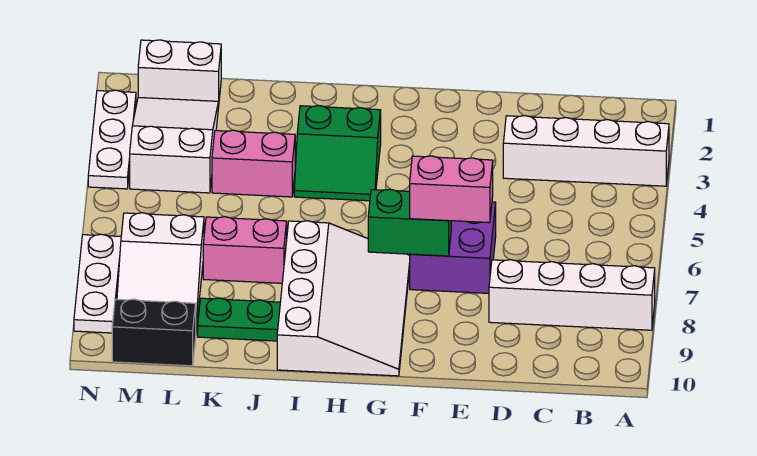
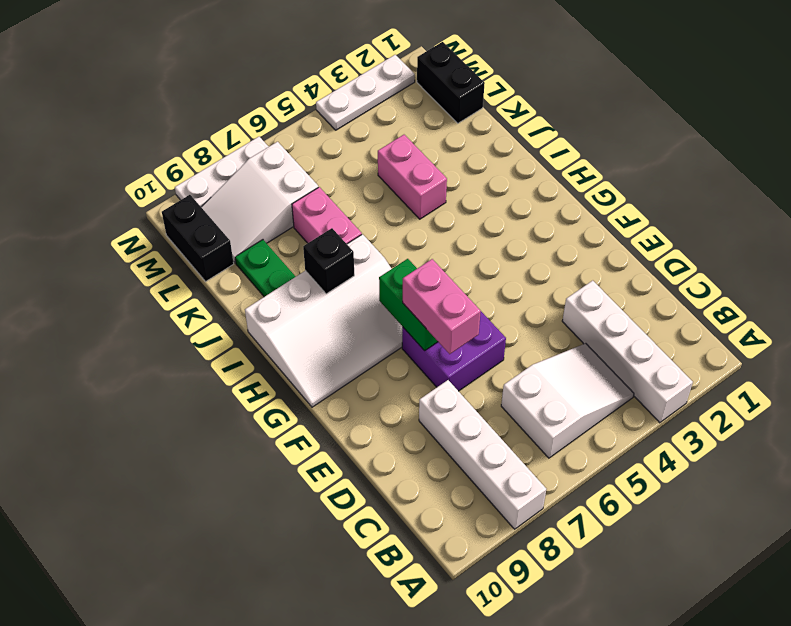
green slope H3:I4 level 1 top 3 -> none
none -> black brick I8 level 2
white brick L1:M1 level 1 -> black brick L1:M1 level 1
white slope L2:M4 level 1 top 4 -> white slope B4:C6 level 1 top 6

